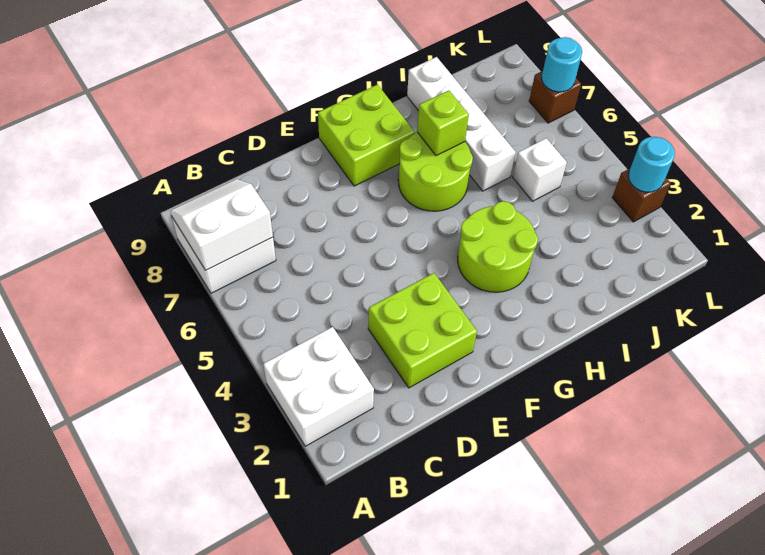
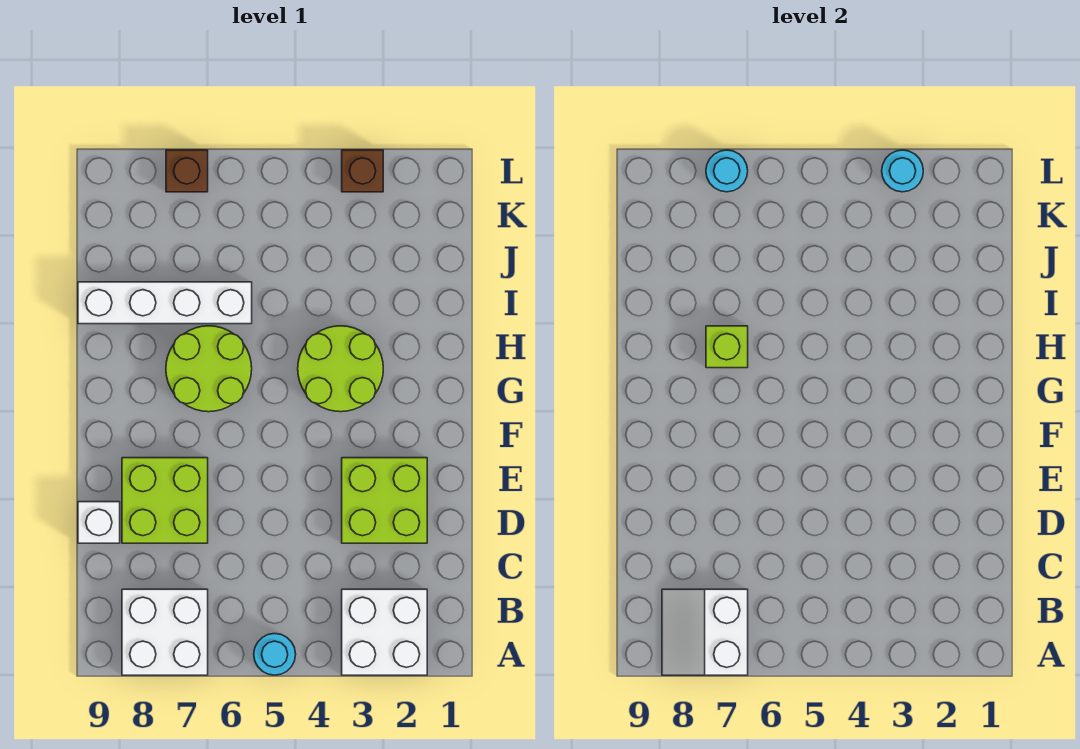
none -> cyan round brick A5 level 1
lime brick F8:G9 level 1 -> lime brick D7:E8 level 1
white brick J5 level 1 -> white brick D9 level 1

